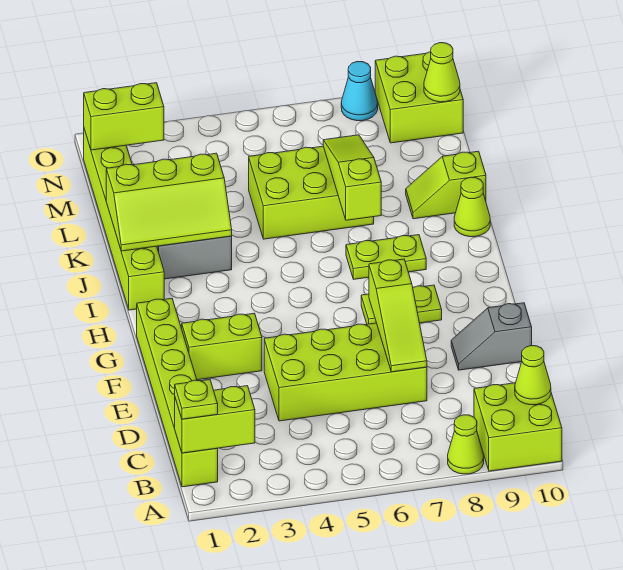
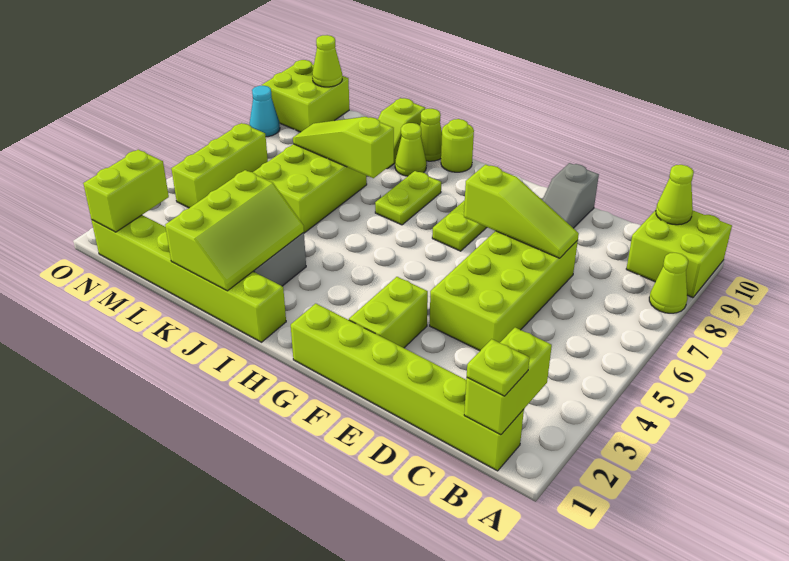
none -> lime round brick I10 level 1
none -> lime cone J9 level 1
none -> lime brick N4:N6 level 1

